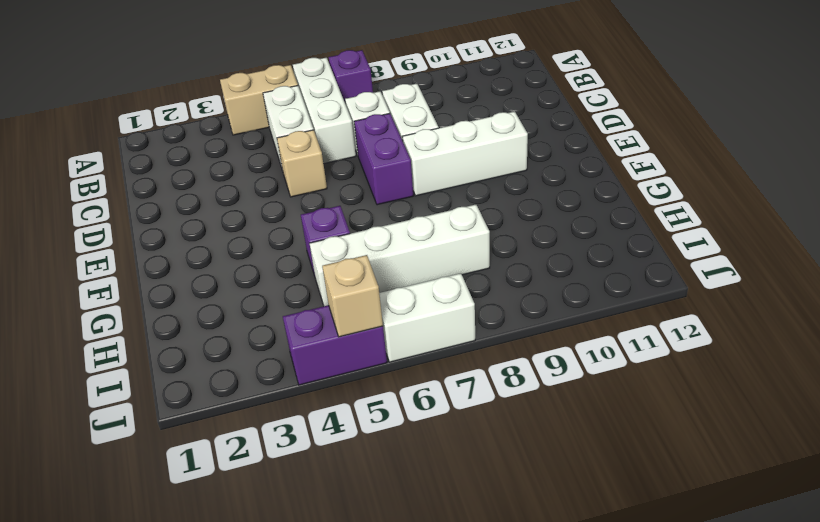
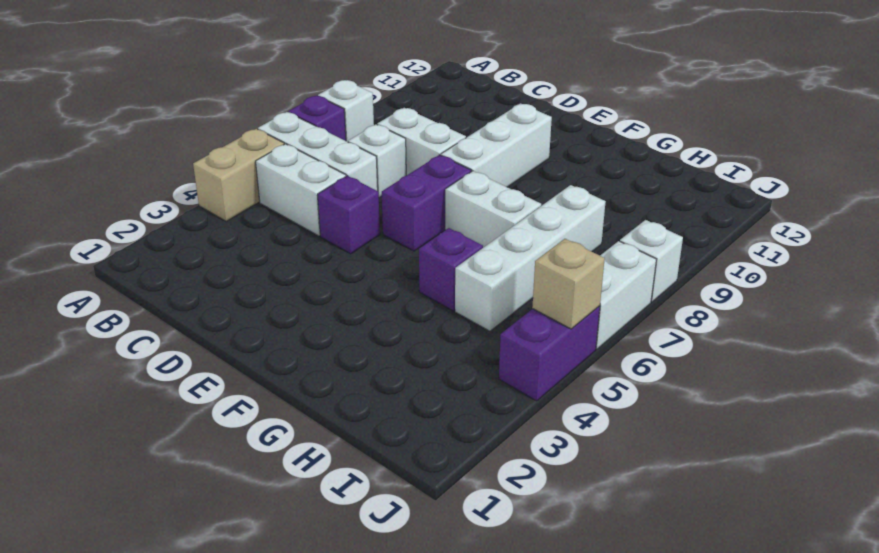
none -> white brick A8 level 1
tan brick D5 level 1 -> purple brick D5 level 1
purple brick D7:E7 level 1 -> purple brick E6:E7 level 1
none -> white brick F7:G7 level 1
none -> white brick J8 level 1

